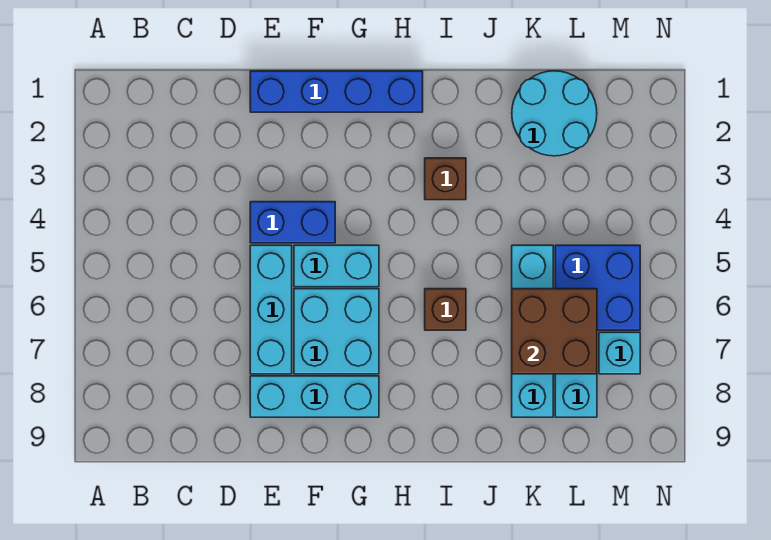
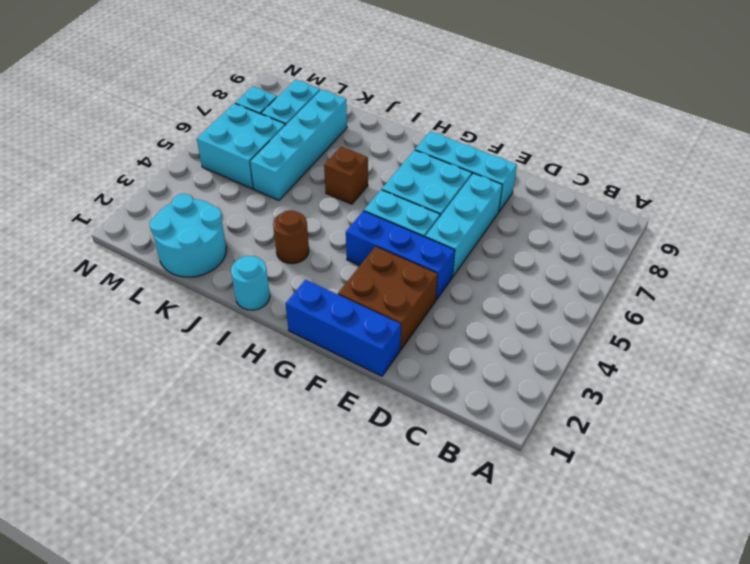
blue brick E1:H1 level 1 -> blue brick E1:G1 level 1
blue brick E4:F4 level 1 -> blue brick E4:G4 level 1
none -> cyan round brick I1 level 1
brown brick I3 level 1 -> brown round brick I3 level 1
brown brick K6:L7 level 2 -> brown brick E2:F3 level 1
blue brick L5:M6 level 1 -> cyan brick L5:M6 level 1

